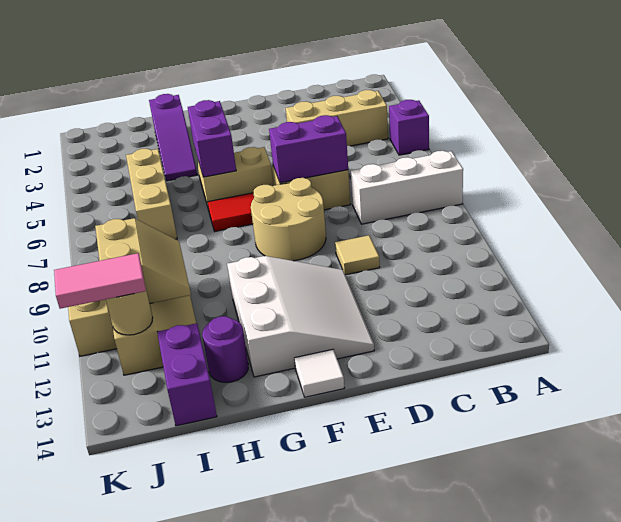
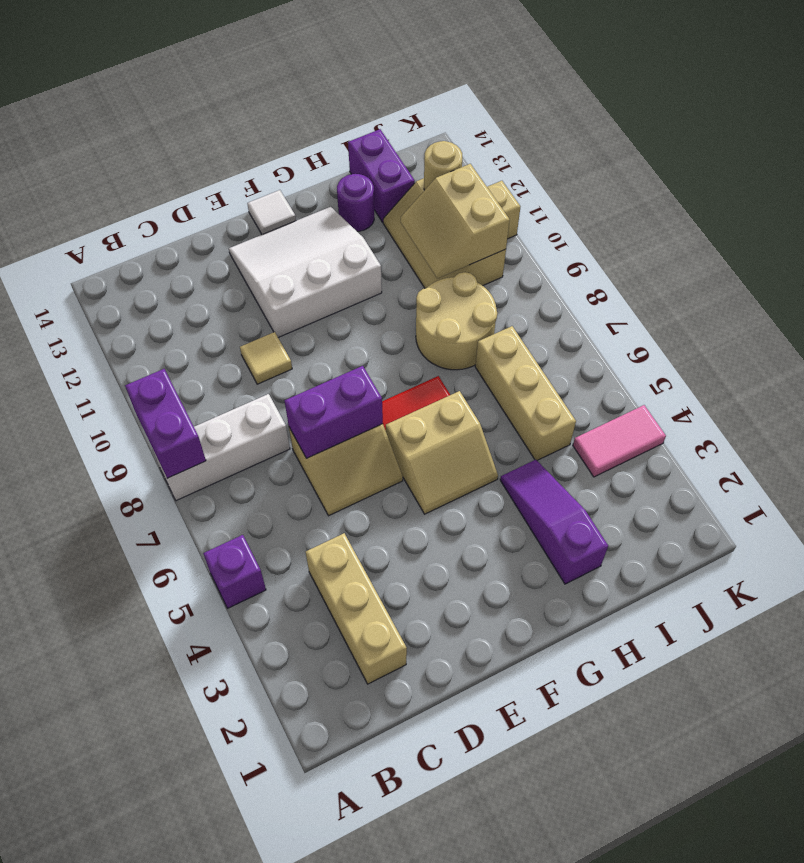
tan brick B4:D4 level 1 -> tan brick C2:C4 level 1
tan round brick E8:F9 level 1 -> tan round brick H8:I9 level 1
white slope E11:G13 level 1 top G -> white slope E11:G13 level 1 top 11
purple brick G5:G6 level 2 -> purple brick A8:A9 level 2
pink tile J12:K12 level 3 -> pink tile J4:K4 level 1

